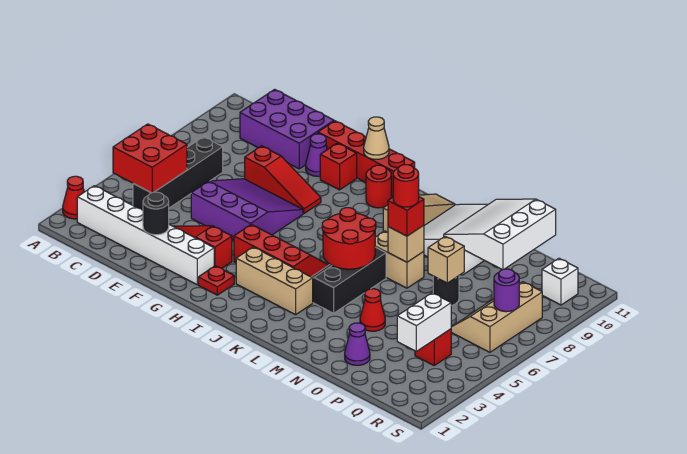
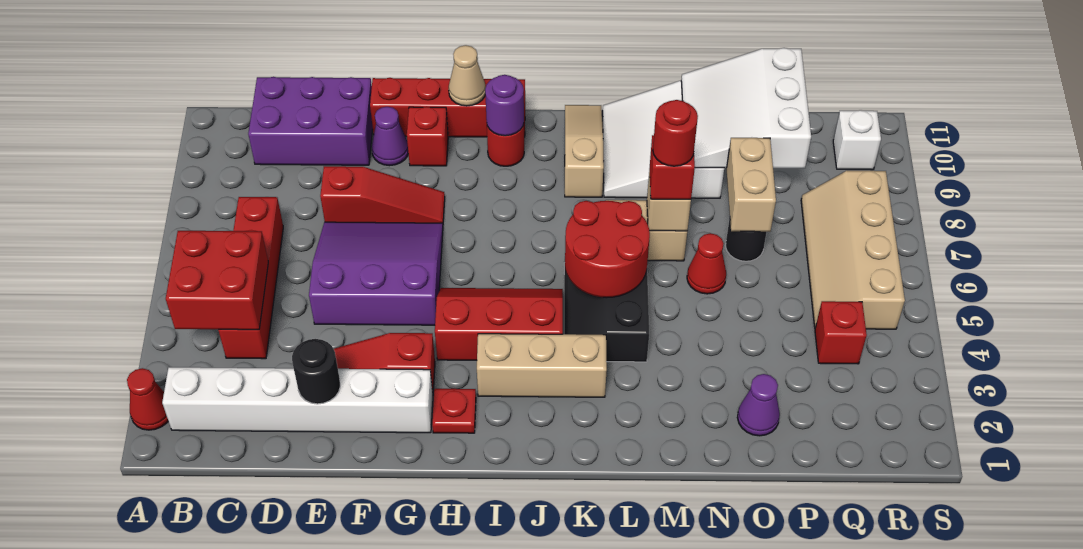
black brick C4:C7 level 1 -> red brick C4:C7 level 1
red cone N4 level 1 -> red cone N6 level 1
tan brick O7 level 2 -> tan brick O7:O8 level 2
white brick Q3:Q4 level 2 -> none
tan slope Q6:R8 level 1 top R -> tan slope Q5:R8 level 1 top R
purple round brick R7 level 2 -> purple round brick I10 level 2

